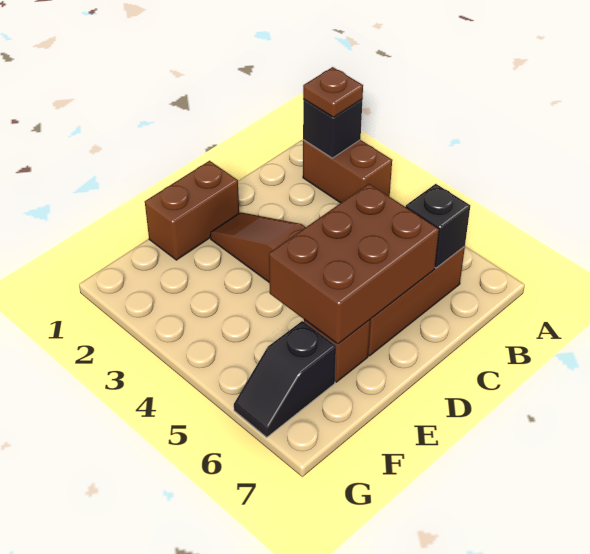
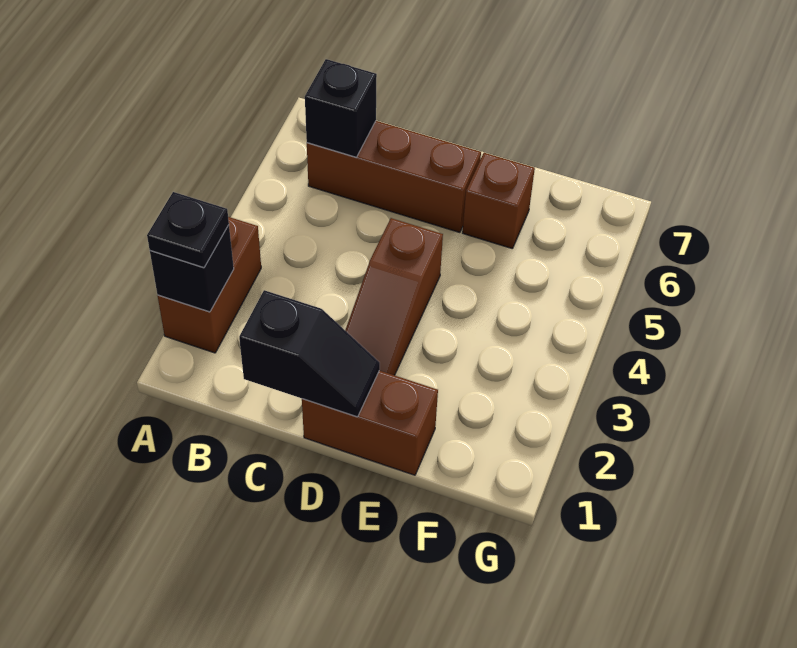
brown plate A2 level 3 -> black plate A2 level 3
brown brick C5:E6 level 2 -> none
black slope F6:G6 level 1 top F -> black slope C1:D1 level 2 top C

